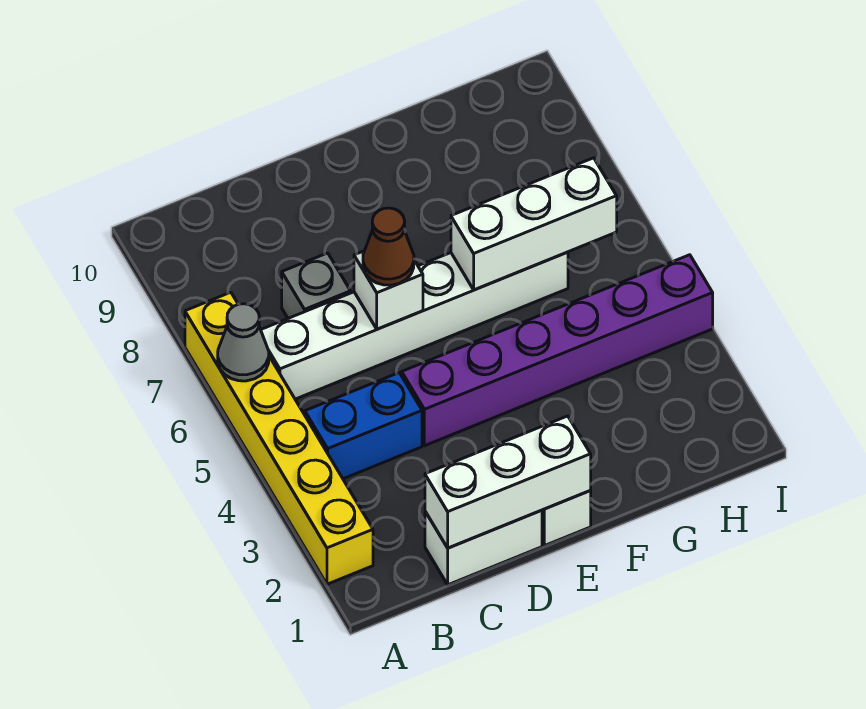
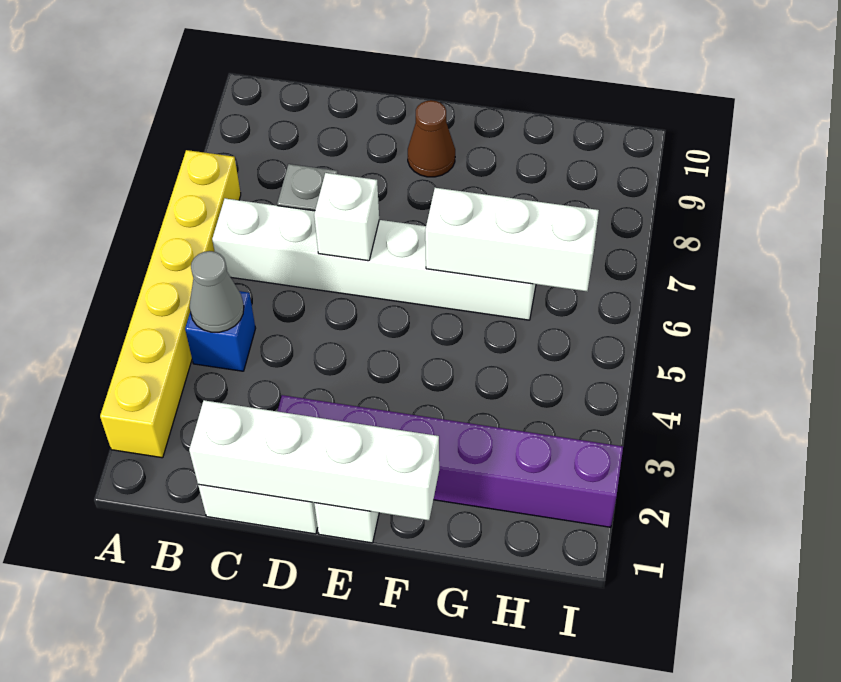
grey cone A6 level 2 -> grey cone B4 level 2
blue brick B4:C4 level 1 -> blue brick B4 level 1
white brick C1:E1 level 2 -> white brick C1:F1 level 2
purple brick D4:I4 level 1 -> purple brick D2:I2 level 1
brown cone D6 level 3 -> brown cone E9 level 1

